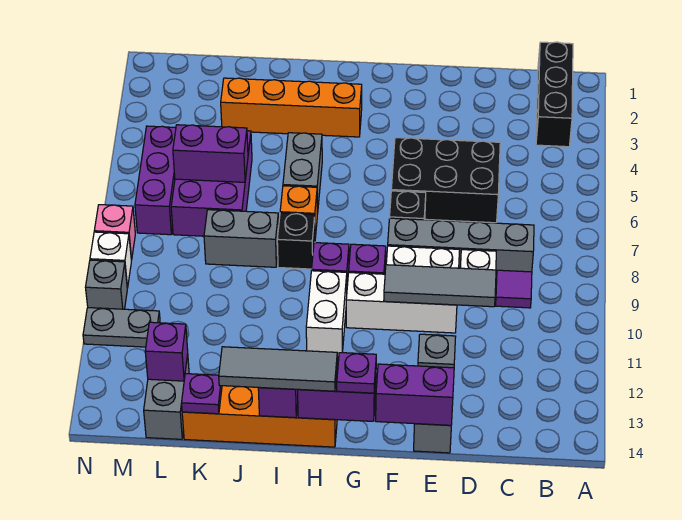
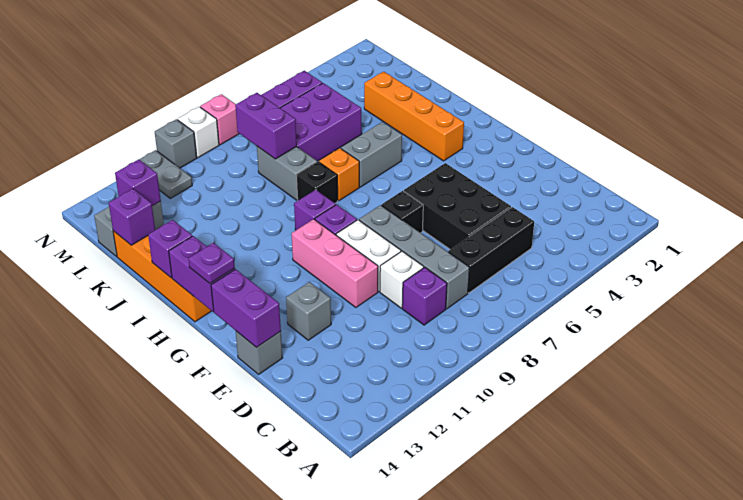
black brick B1:B3 level 1 -> black brick C5:C7 level 1
purple tile C9 level 1 -> purple brick C9 level 1
grey tile D10:F10 level 2 -> none
white brick E10:G10 level 1 -> pink brick E10:G10 level 1
white brick H10:H11 level 1 -> none
grey tile H14:J14 level 3 -> none
purple brick K6:L6 level 2 -> purple brick K8:L8 level 2
purple plate K14 level 2 -> purple brick K14 level 2

